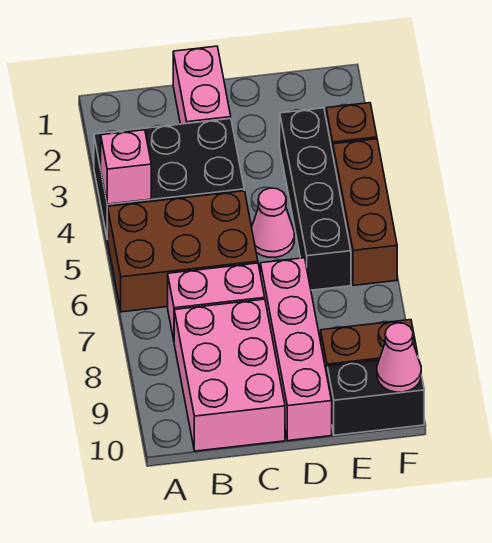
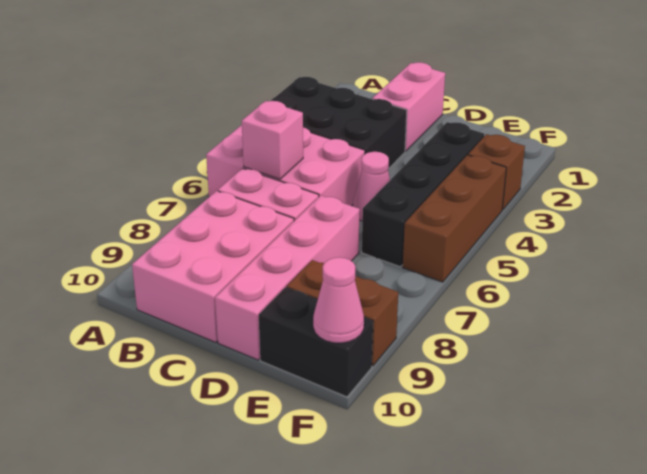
pink brick A4 level 2 -> pink brick B6 level 2
brown brick A5:C6 level 1 -> pink brick A5:C6 level 1

